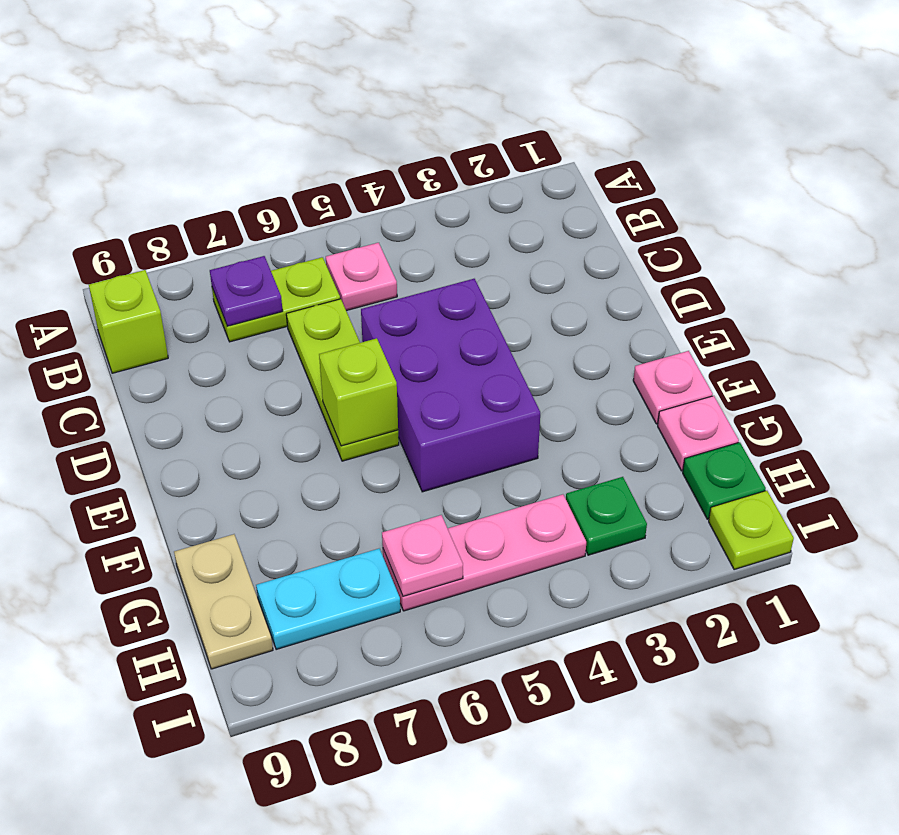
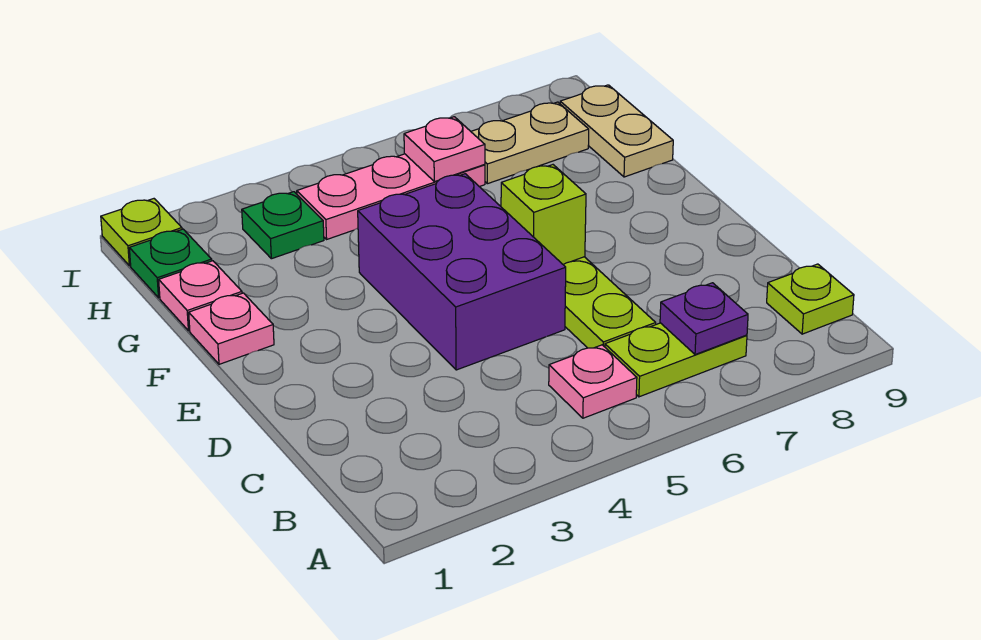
lime brick B9 level 1 -> lime plate B9 level 1
cyan plate H7:H8 level 1 -> tan plate H7:H8 level 1

